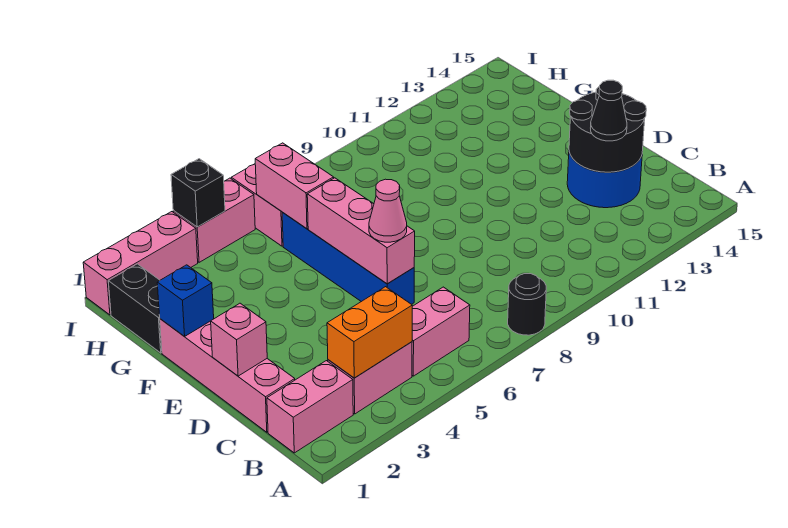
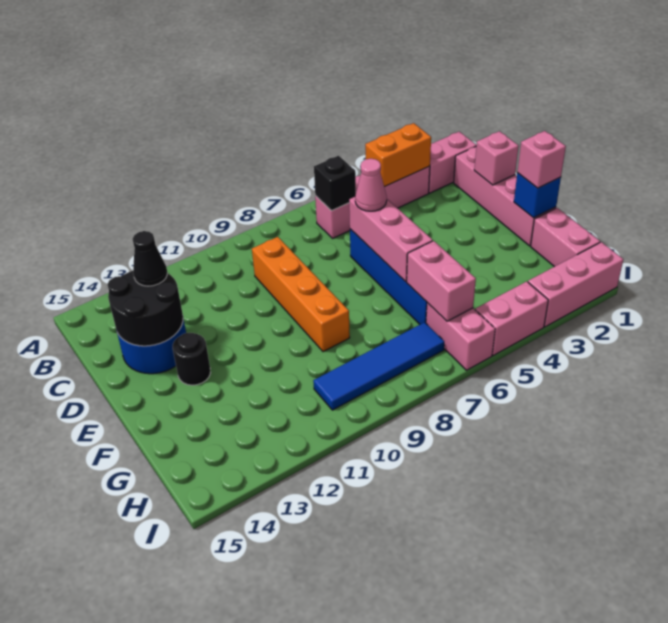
black round brick A8 level 1 -> black round brick E13 level 1
none -> orange brick C9:F9 level 1
none -> pink brick F1 level 3
black brick G1:H1 level 1 -> pink brick G1:H1 level 1
none -> blue tile H7:H10 level 1
black brick I4 level 2 -> black brick B6 level 2

